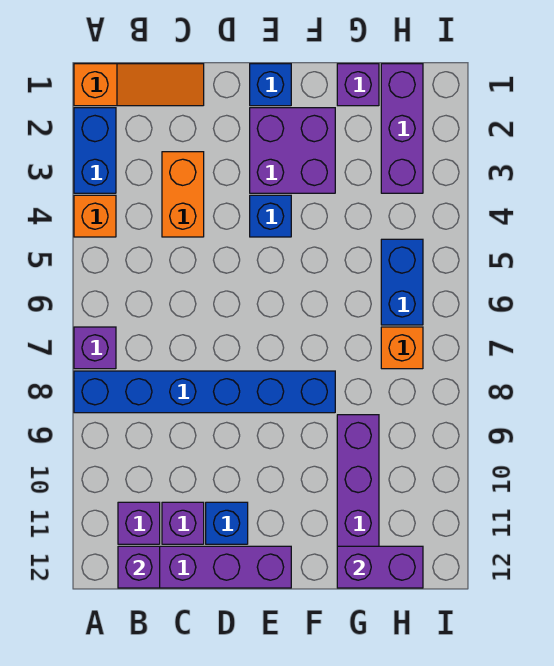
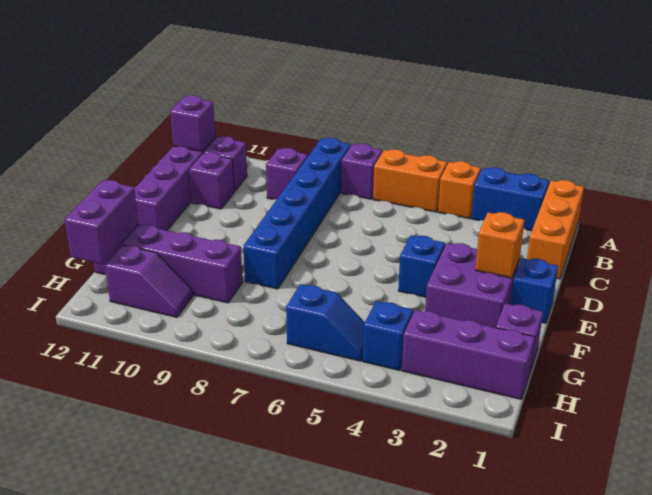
orange slope A1:C1 level 1 top A -> orange brick A1:C1 level 1
none -> purple brick B9 level 1
orange brick C3:C4 level 1 -> orange brick A5:A6 level 1
blue brick D11 level 1 -> blue brick H4 level 1
blue brick H5:H6 level 1 -> blue slope H5:H6 level 1 top 6
orange brick H7 level 1 -> orange brick E2 level 2
none -> purple slope H10:H11 level 1 top 11

